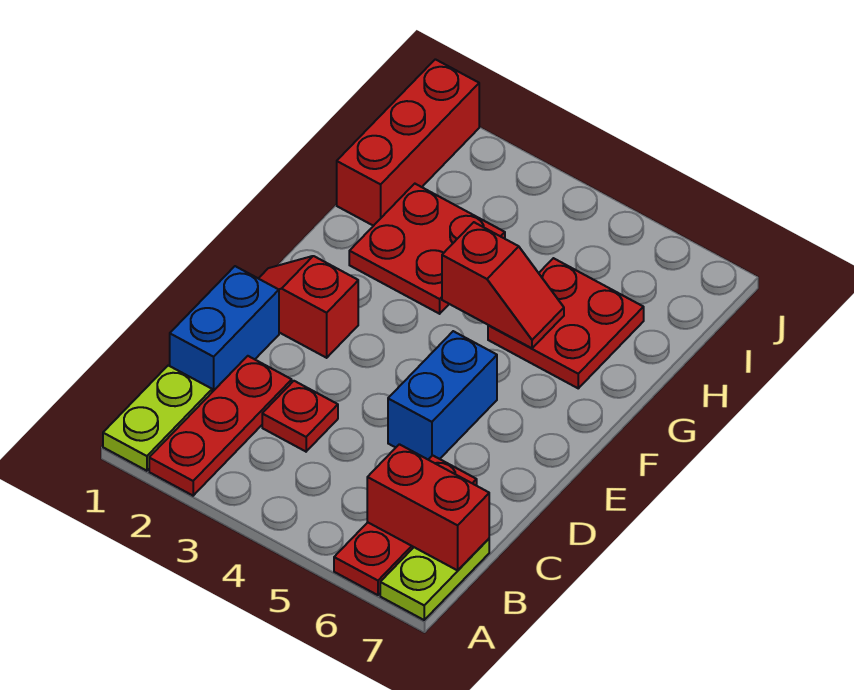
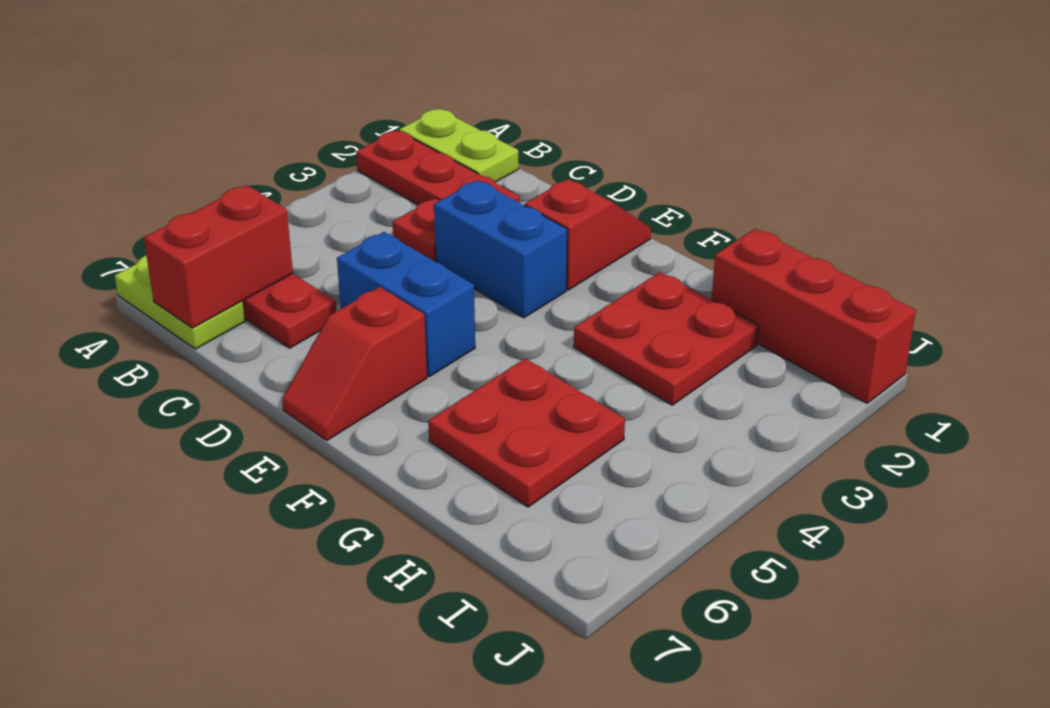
blue brick C1:D1 level 1 -> blue brick D3:E3 level 1
red slope G4:G5 level 2 top 4 -> red slope E6:E7 level 1 top 6

